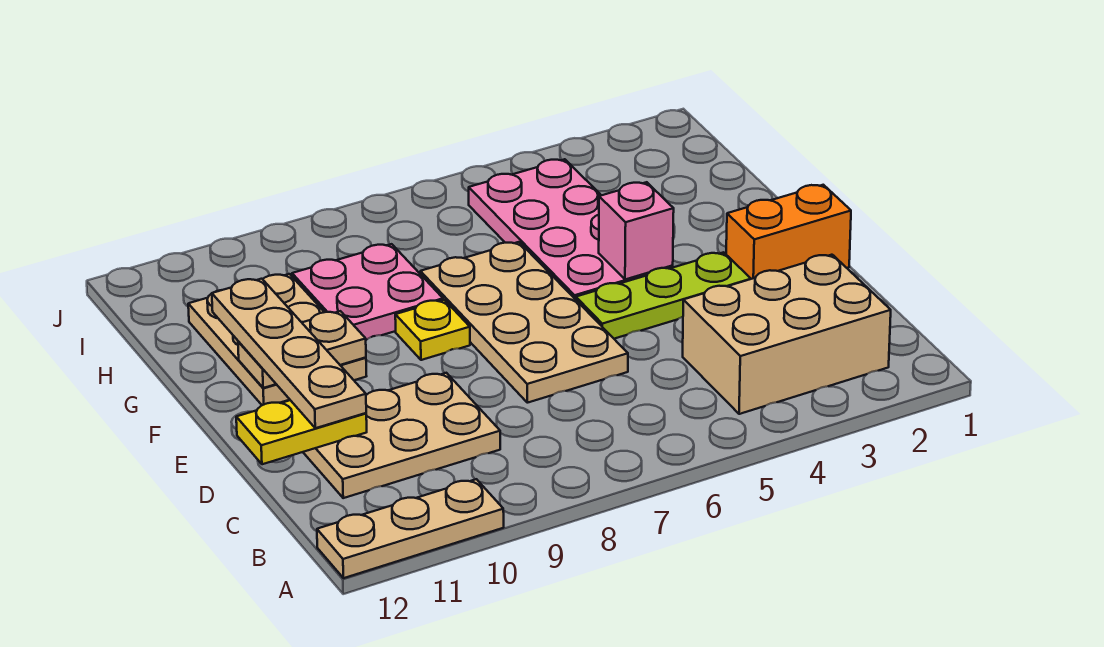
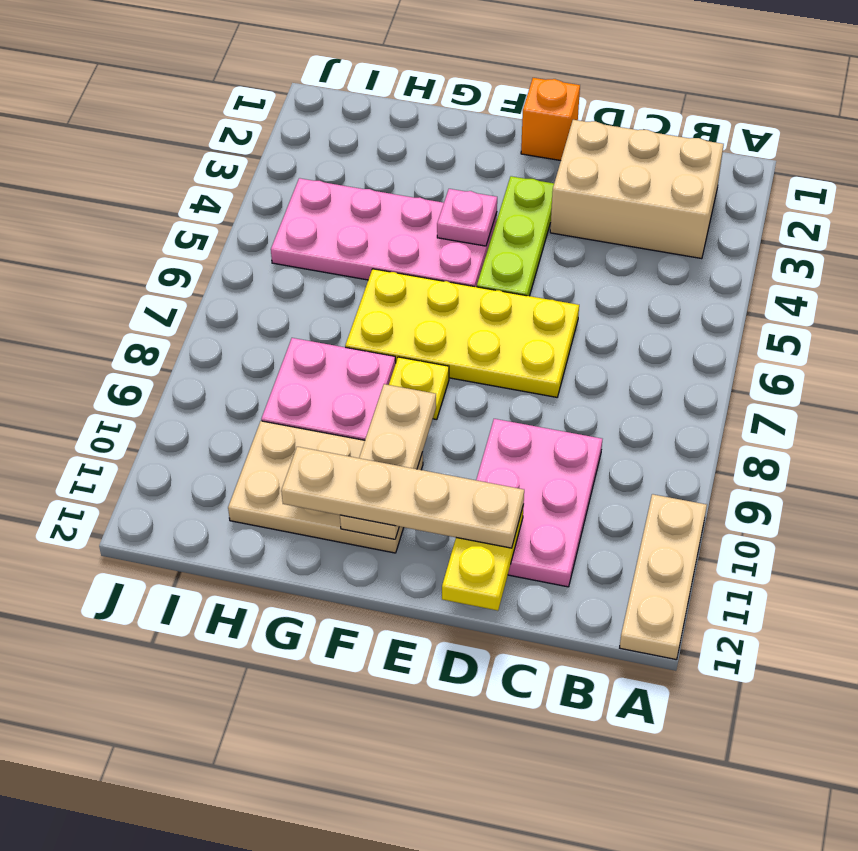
tan brick B2:C4 level 1 -> tan brick B2:D3 level 1
tan plate C9:D11 level 1 -> pink plate C9:D11 level 1
tan plate D6:G7 level 1 -> yellow plate D6:G7 level 1
orange brick E1:E2 level 1 -> orange brick E1 level 1
pink brick F4 level 2 -> pink plate F4 level 2
tan plate F10:F11 level 2 -> tan plate F9:F11 level 2

